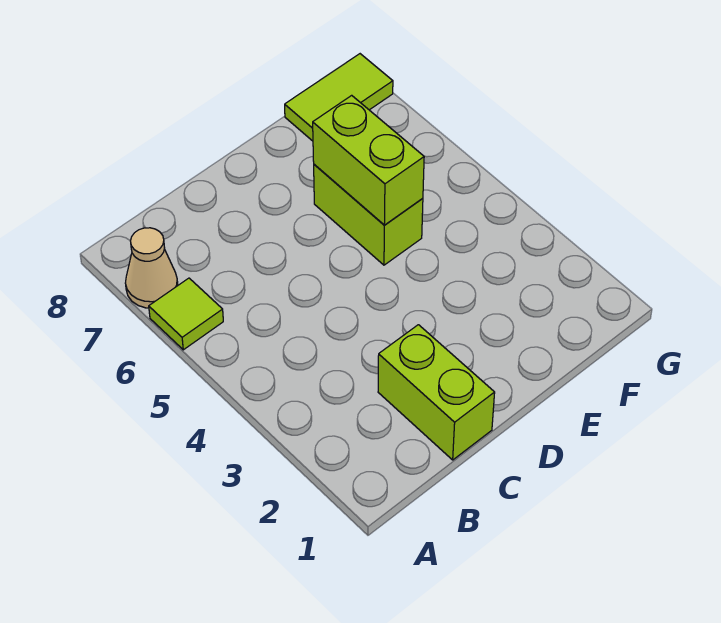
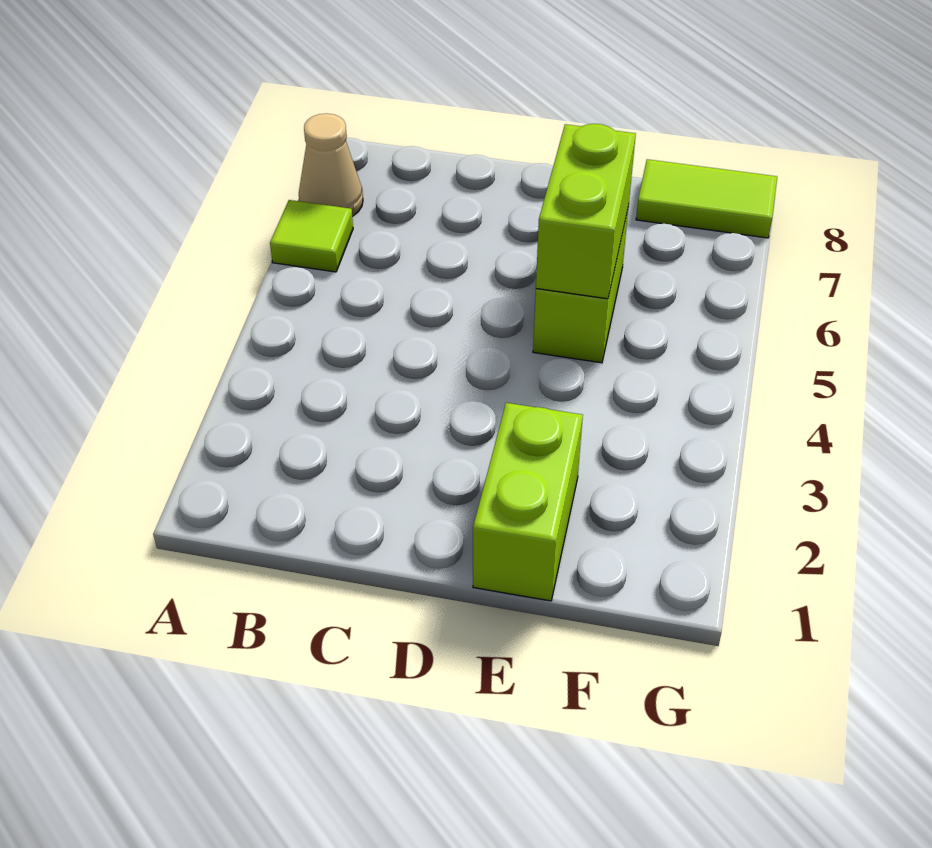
lime brick C1:C2 level 1 -> lime brick E1:E2 level 1

